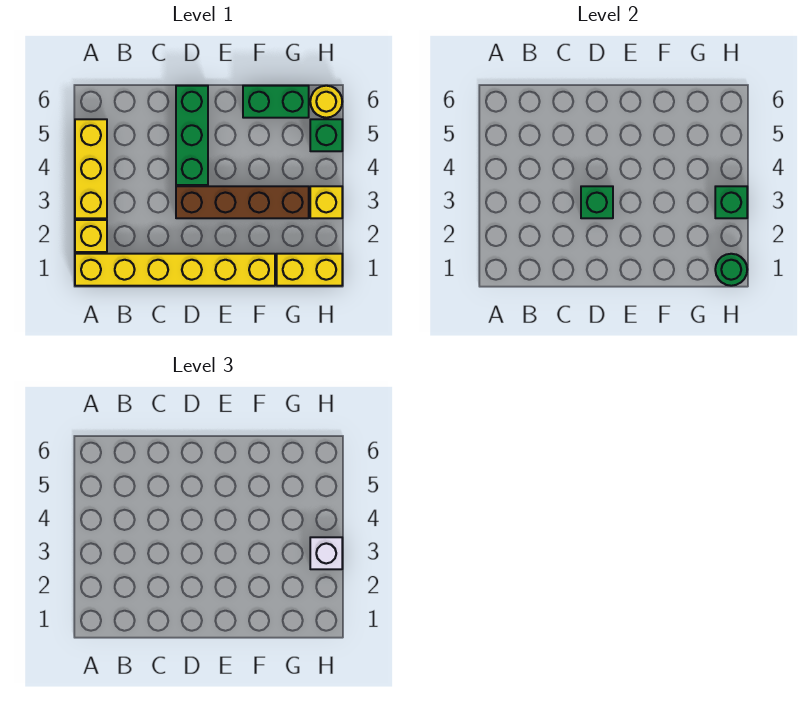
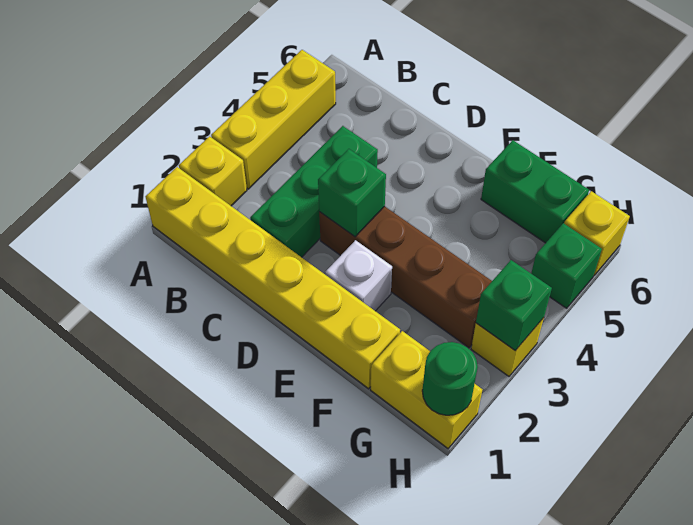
green brick D4:D6 level 1 -> green brick C2:C4 level 1
white brick H3 level 3 -> white brick E2 level 1
yellow round brick H6 level 1 -> yellow brick H6 level 1

